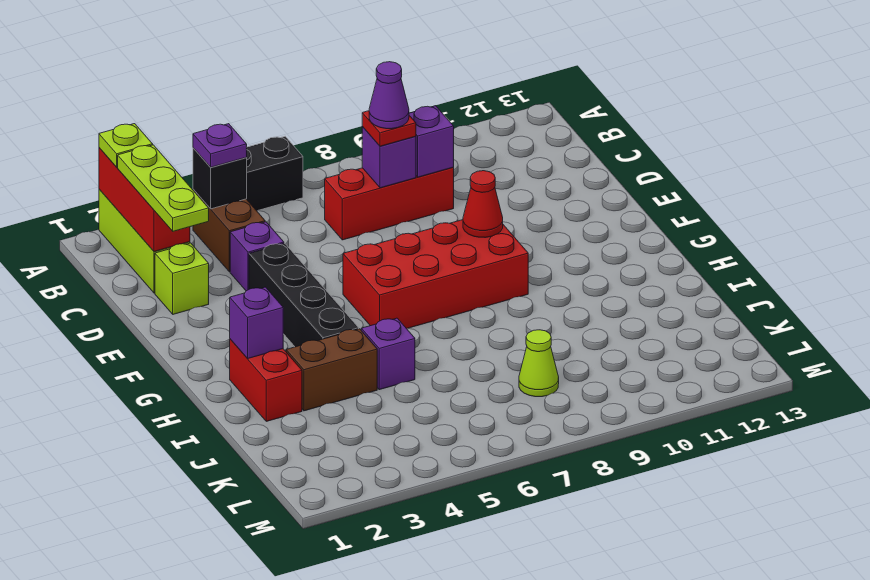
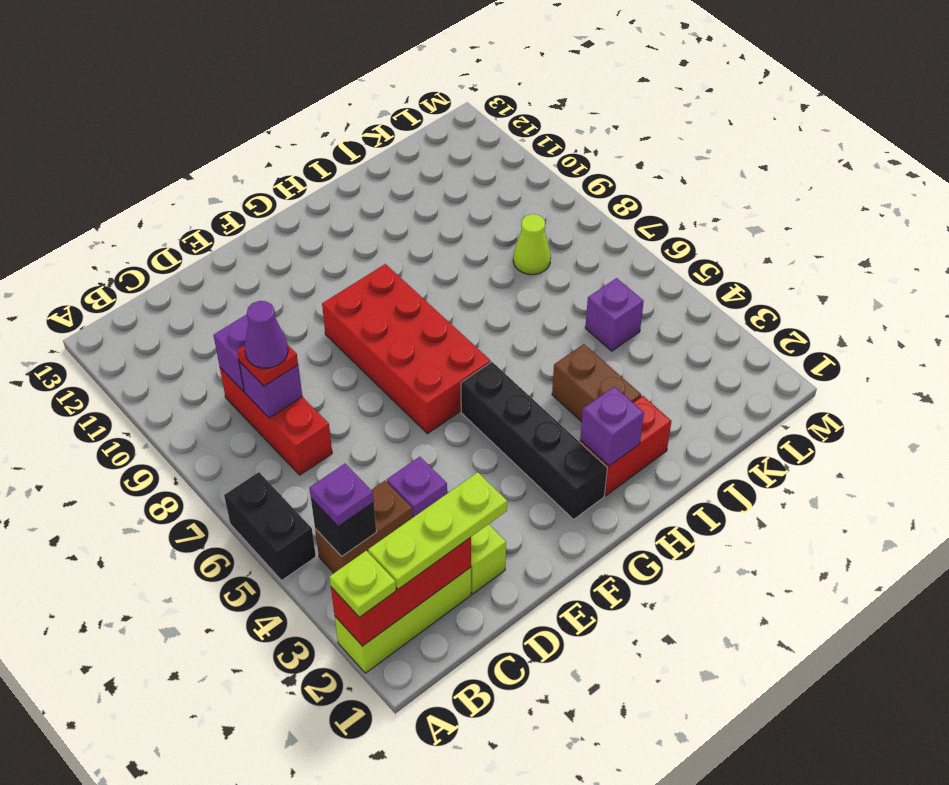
black brick E4:H4 level 1 -> black brick G2:G5 level 1
red cone F9 level 2 -> none
purple brick I5 level 1 -> purple brick K5 level 1

